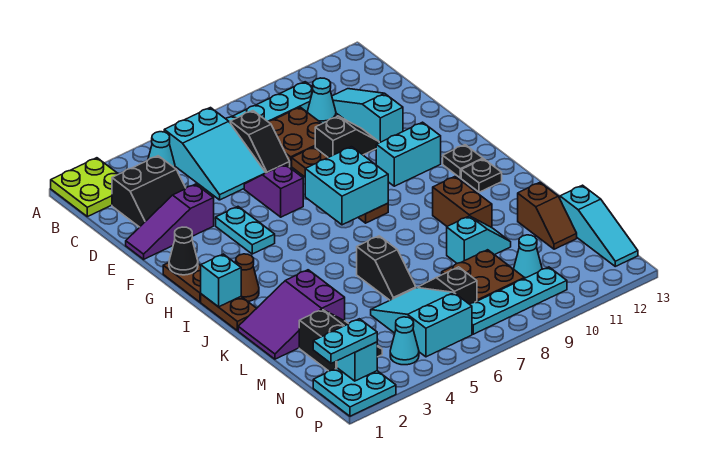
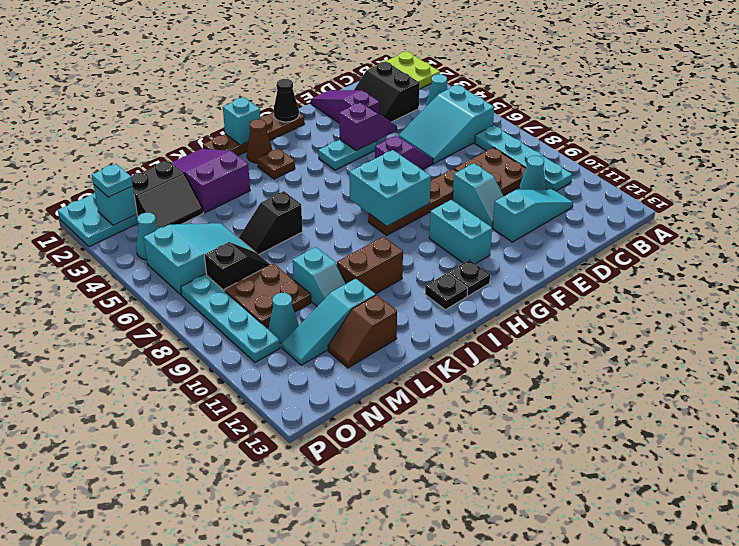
black slope C7:D7 level 1 top C -> none
none -> purple slope E4:F4 level 2 top F
black slope E9:E10 level 1 top 9 -> cyan slope E9:E10 level 1 top 9
none -> brown plate I3 level 1
cyan slope M13:O13 level 1 top M -> cyan slope L11:N11 level 1 top L
cyan plate O1:O2 level 3 -> cyan plate O2 level 3

